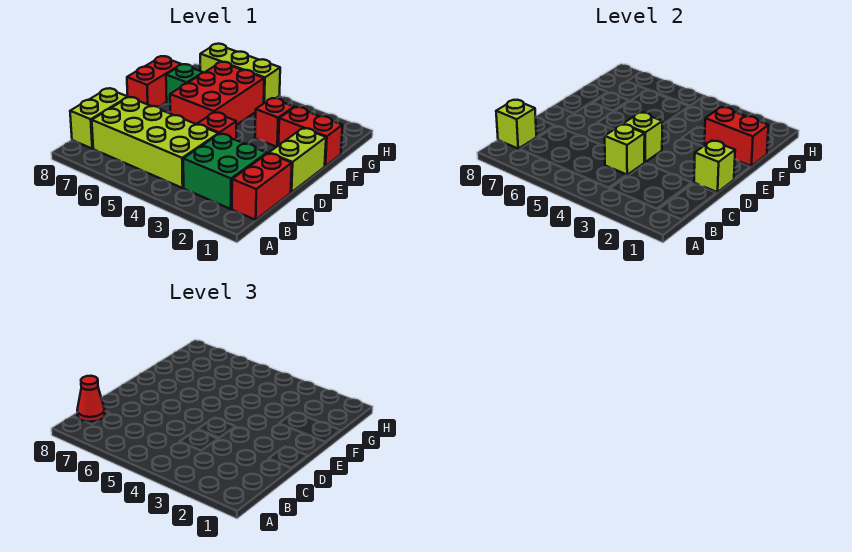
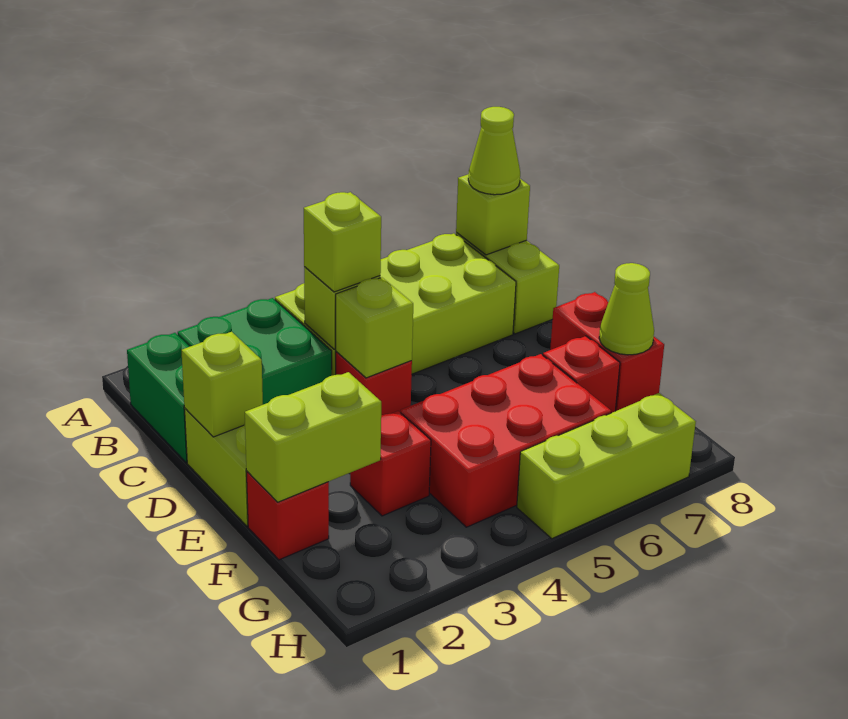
red brick B1:C1 level 1 -> green brick B1:C1 level 1
red cone B8 level 3 -> lime cone B8 level 3
none -> lime brick C4 level 3
red brick E5:G6 level 1 -> red brick F4:G6 level 1
red brick F1:F2 level 1 -> red brick F1 level 1
red brick F1:F2 level 2 -> lime brick F1:F2 level 2
green brick F7 level 1 -> red brick F7 level 1
none -> lime cone F8 level 2

